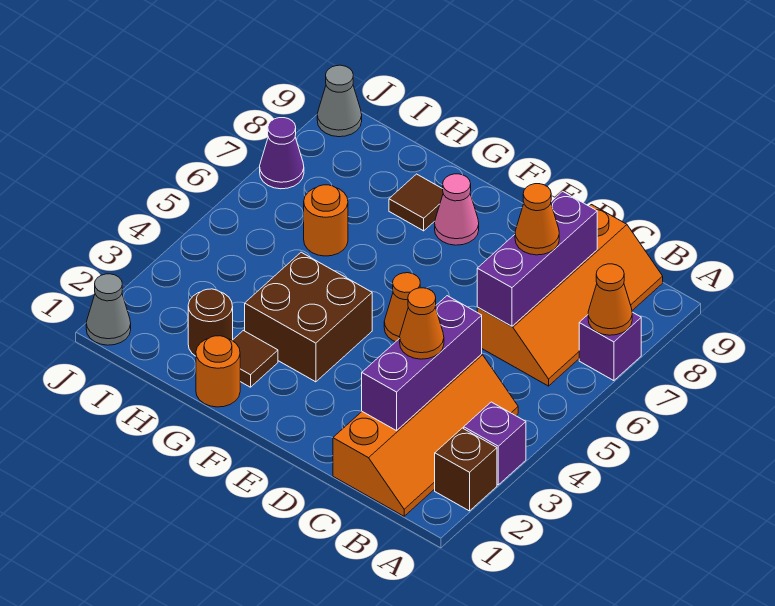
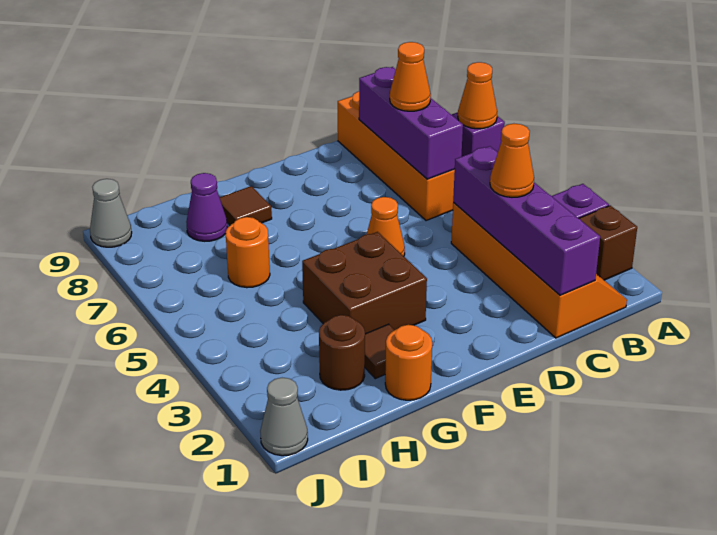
purple brick C2:C4 level 2 -> purple brick C1:C4 level 2
pink cone F8 level 1 -> none
purple cone J7 level 1 -> purple cone H8 level 1

